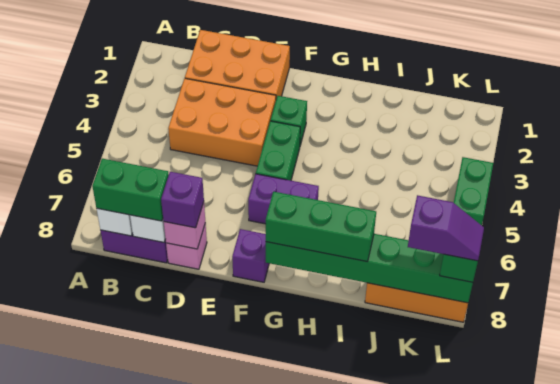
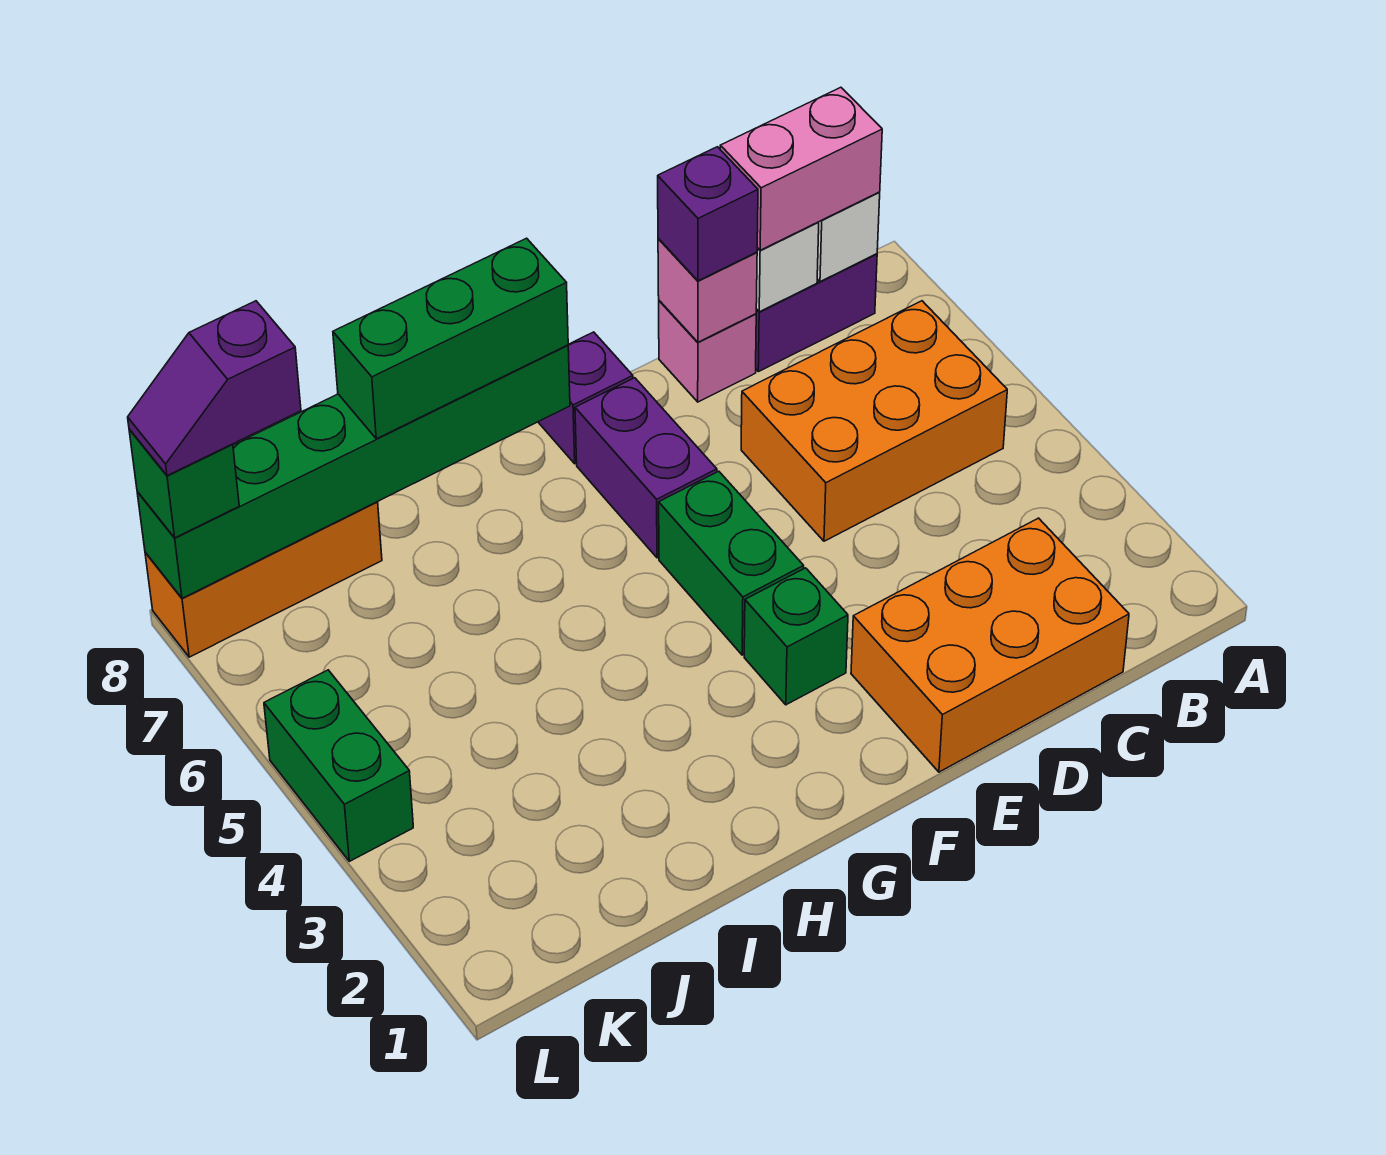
green brick B8:C8 level 3 -> pink brick B8:C8 level 3
orange brick C3:E4 level 1 -> orange brick B5:D6 level 1
purple brick F6:G6 level 1 -> purple brick F6:F7 level 1

